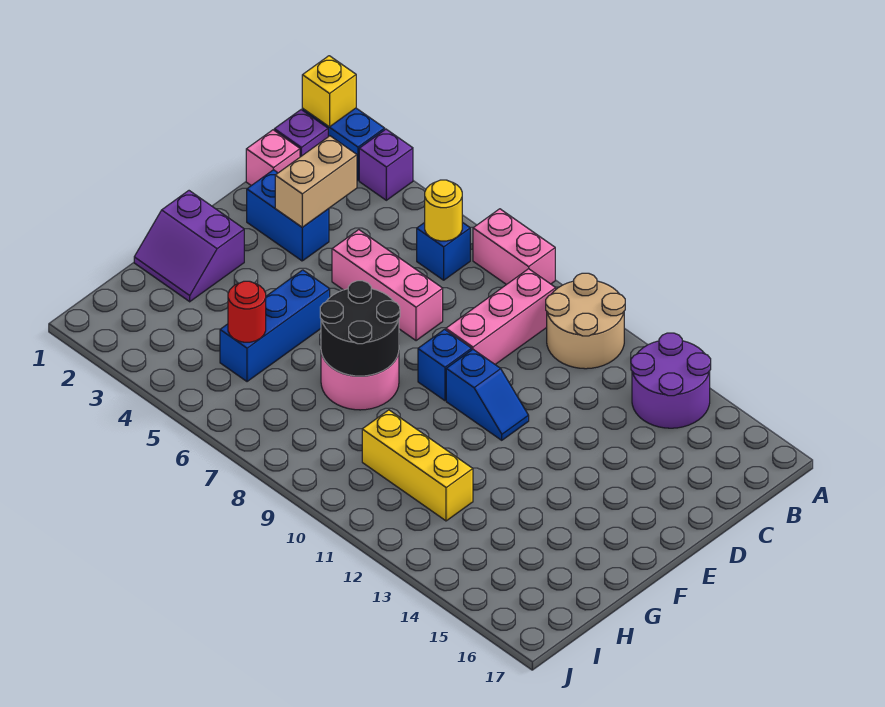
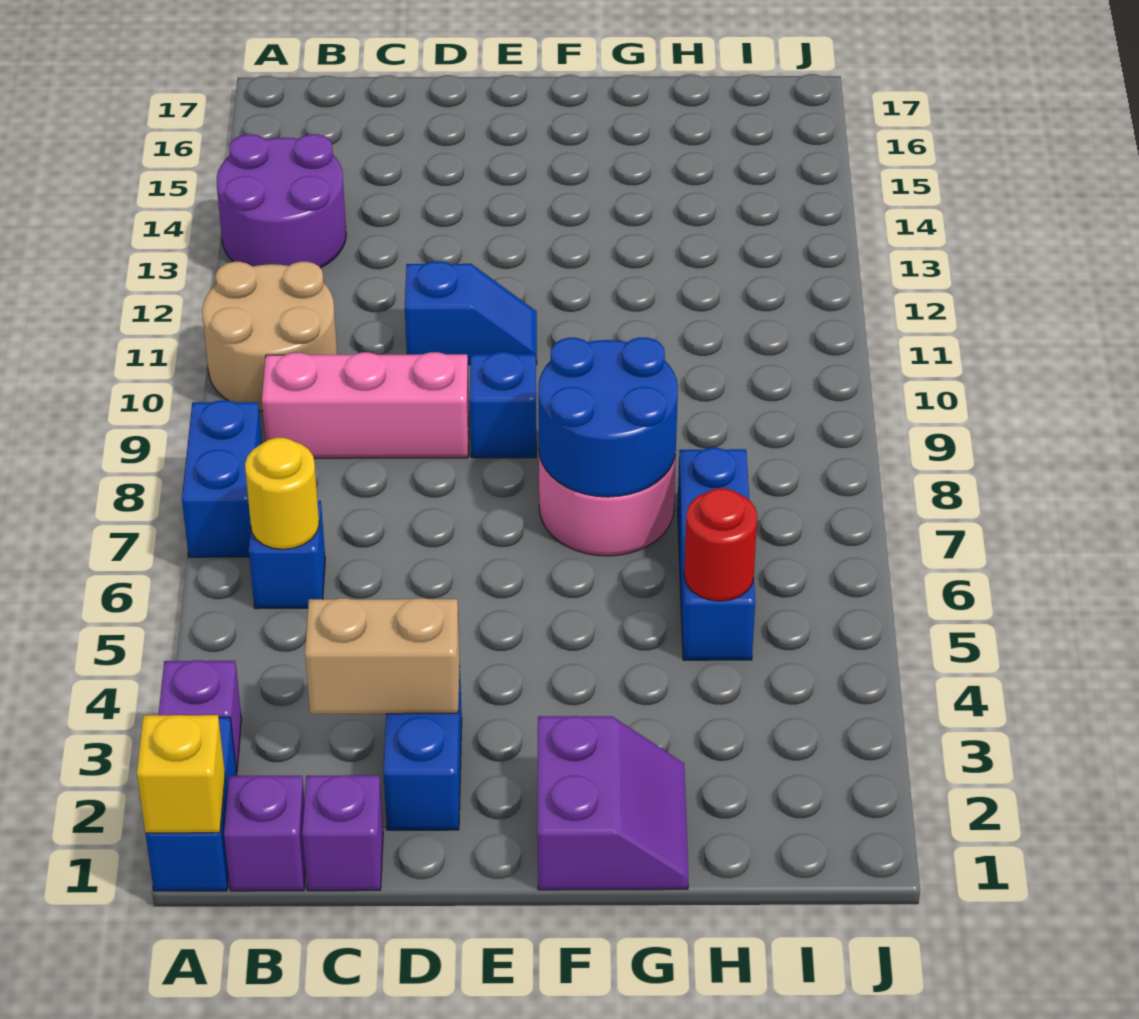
pink brick A7:A8 level 1 -> blue brick A7:A8 level 1
pink brick C1 level 1 -> purple brick C1 level 1
pink brick D5:D7 level 1 -> none
blue slope E10:E11 level 1 top 10 -> blue slope D11:E11 level 1 top D
blue brick F5:H5 level 1 -> blue brick H5:H7 level 1
black round brick F7:G8 level 2 -> blue round brick F7:G8 level 2
yellow brick H10:H12 level 1 -> none

